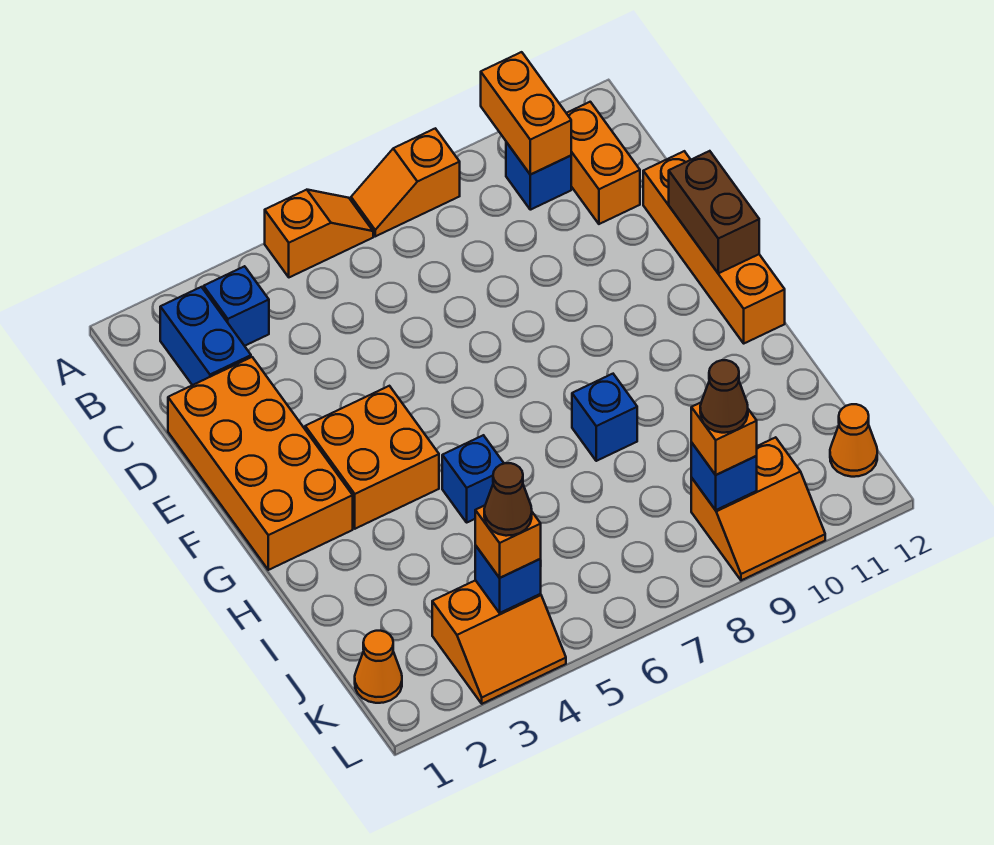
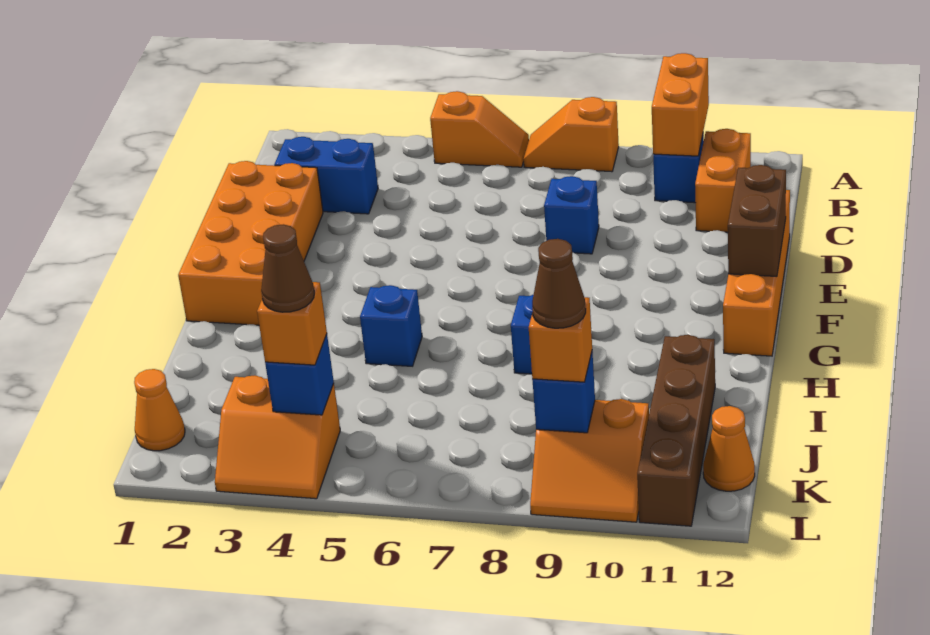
blue brick B2:C2 level 1 -> blue brick C2:C3 level 1
blue brick B3 level 1 -> blue brick D8 level 1
orange brick F3:G4 level 1 -> none
none -> brown brick I11:L11 level 1

